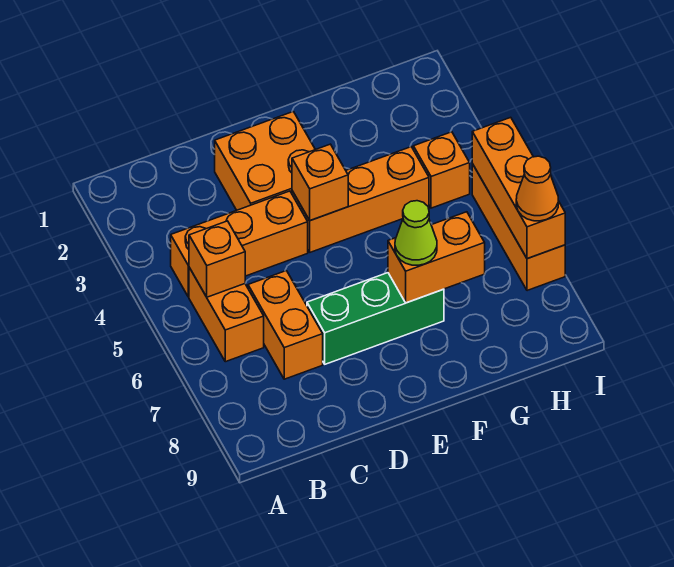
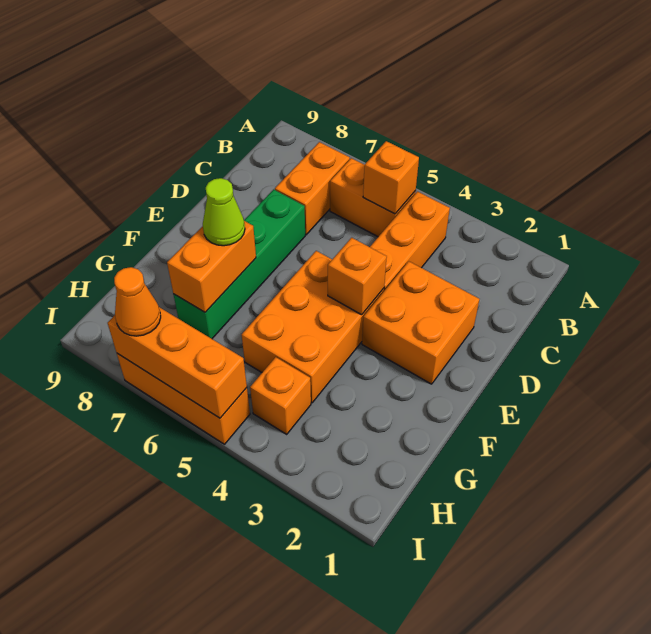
orange brick C6:C7 level 1 -> orange brick B7:C7 level 1
green brick D7:F7 level 1 -> green brick D7:G7 level 1
orange brick E4:G4 level 1 -> orange brick E4:G5 level 1

